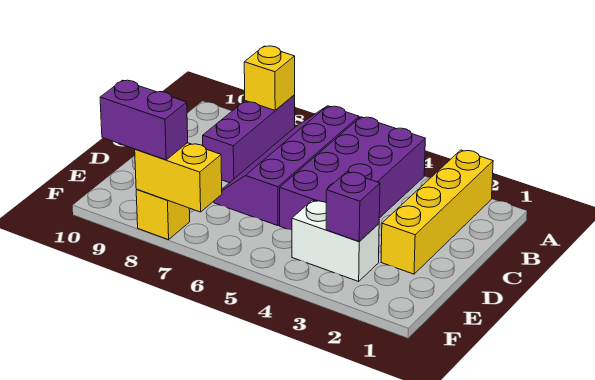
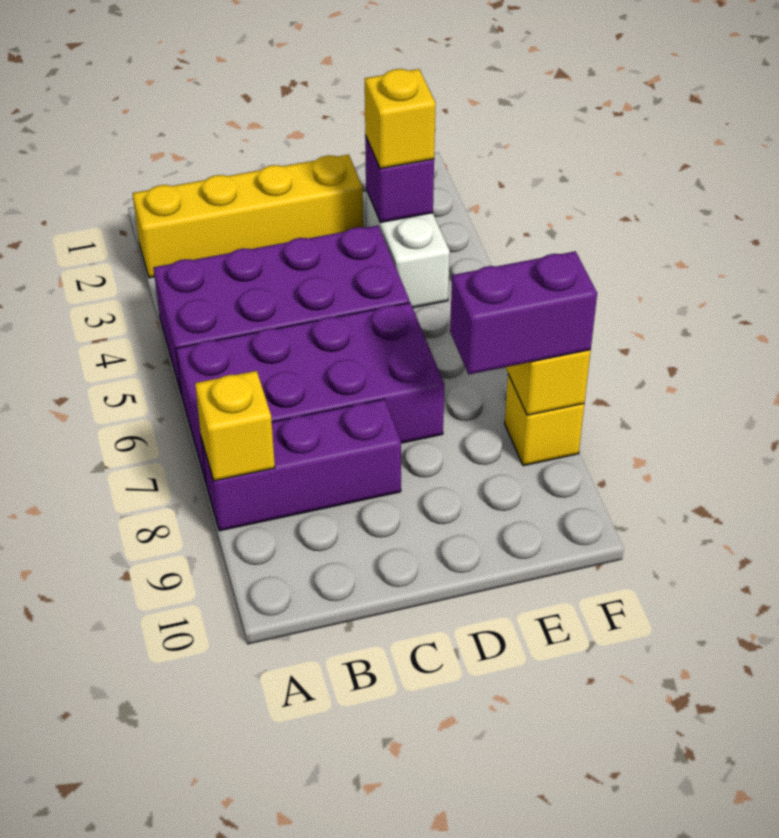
purple slope A6:D7 level 1 top 6 -> purple brick A6:D7 level 1
none -> yellow brick E3 level 3
purple brick F8:F9 level 3 -> purple brick E8:F8 level 3

